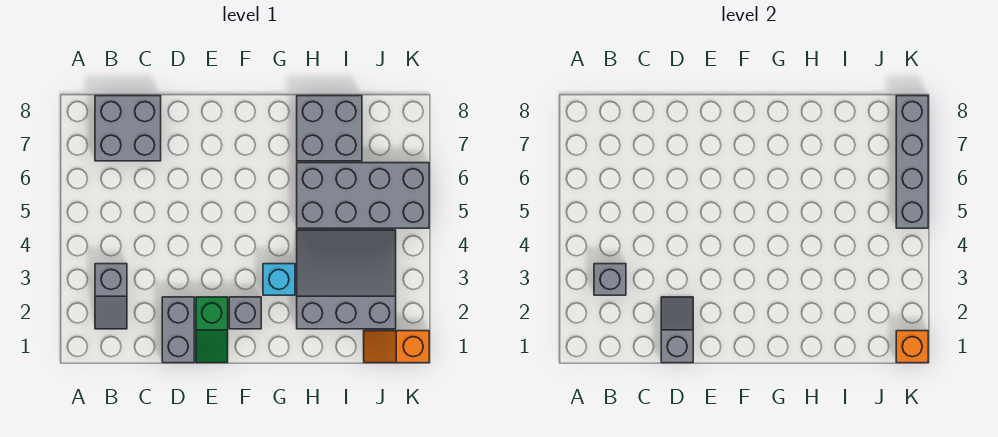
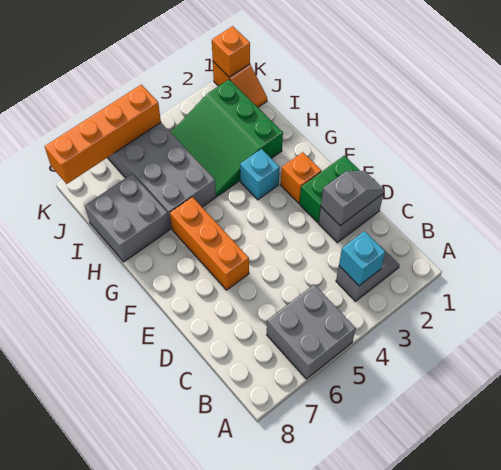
grey brick B3 level 2 -> cyan brick B3 level 2
grey brick B7:C8 level 1 -> grey brick A5:B6 level 1
grey slope D1:D2 level 2 top 1 -> grey slope D1:D2 level 2 top 2
green slope E1:E2 level 1 top 2 -> green brick E1:E2 level 1
none -> orange brick E6:G6 level 1
grey brick F2 level 1 -> orange brick F2 level 1
grey slope H2:J4 level 1 top 2 -> green slope H2:J4 level 1 top 2
grey brick K5:K8 level 2 -> orange brick K5:K8 level 2

